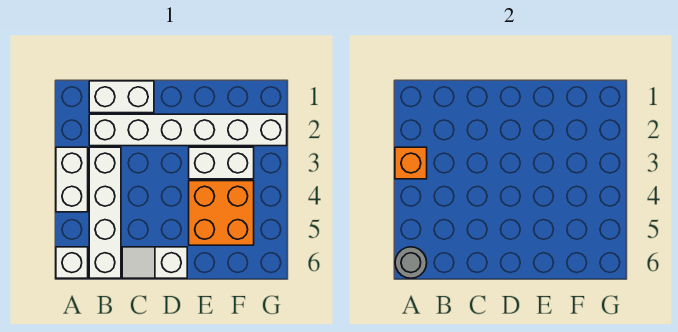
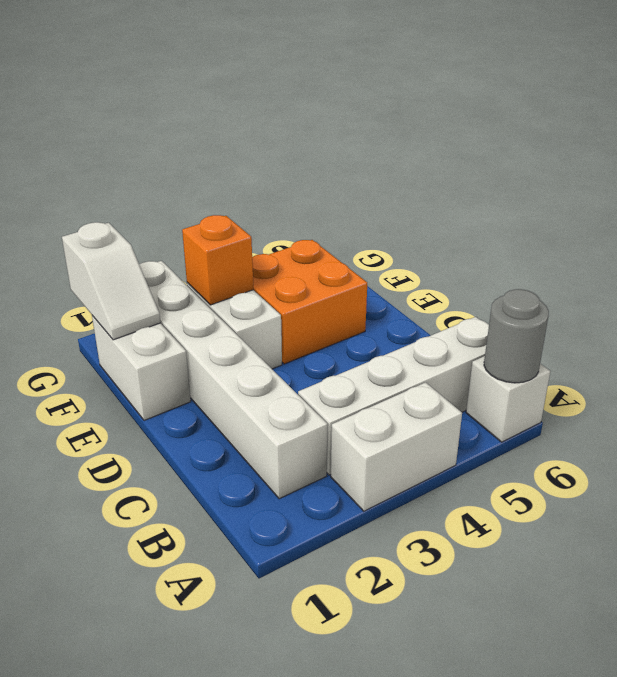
orange brick A3 level 2 -> orange brick F3 level 2
white brick B1:C1 level 1 -> white brick E1:F1 level 1
white slope C6:D6 level 1 top D -> white slope F1:G1 level 2 top G

